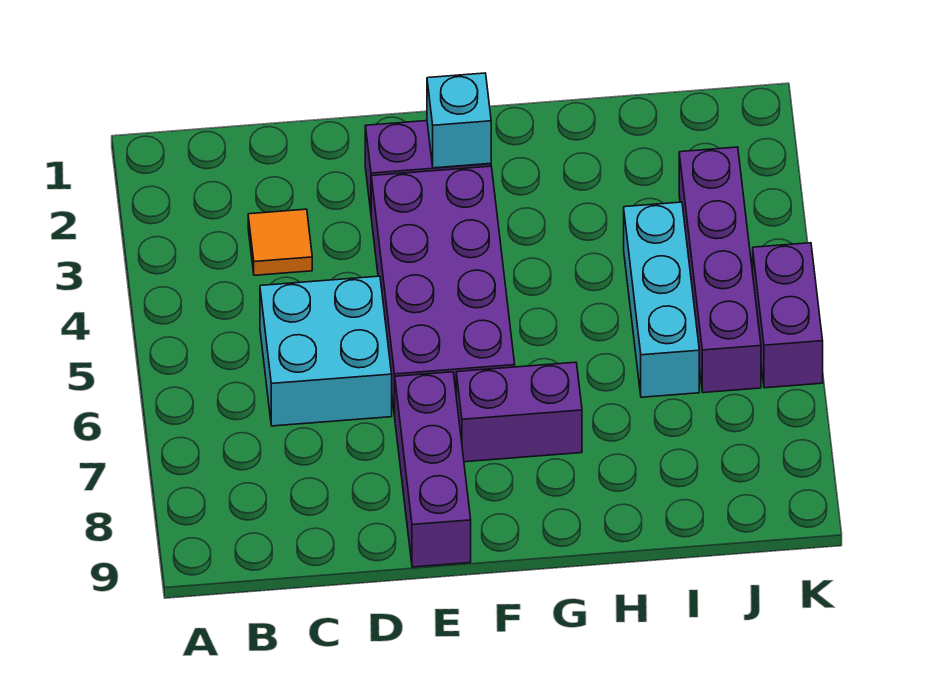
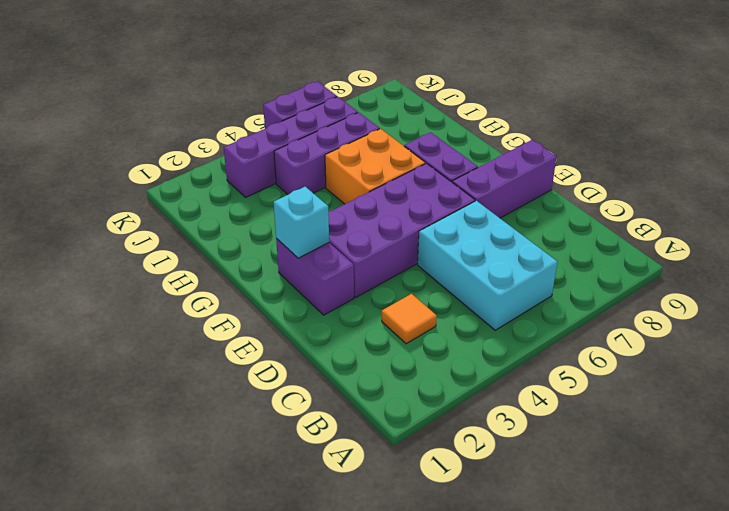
cyan brick C5:D6 level 1 -> cyan brick B5:D6 level 1
none -> orange brick G5:H6 level 1
cyan brick I4:I6 level 1 -> purple brick I4:I6 level 1

